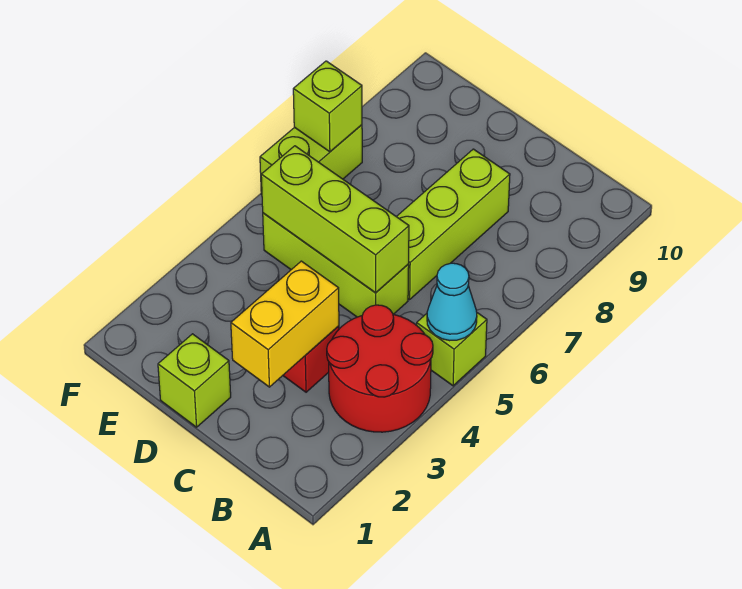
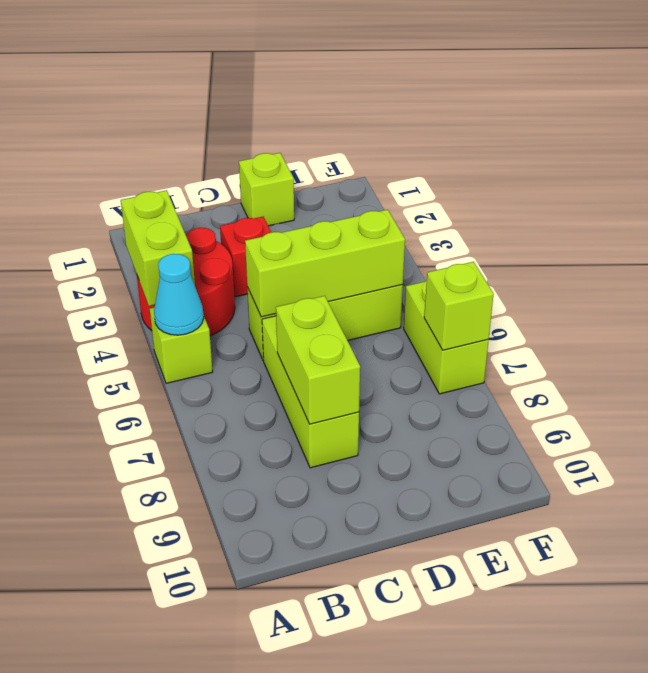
none -> lime brick A3:A4 level 2
yellow brick C2:C3 level 2 -> none
none -> lime brick C7:C8 level 2

